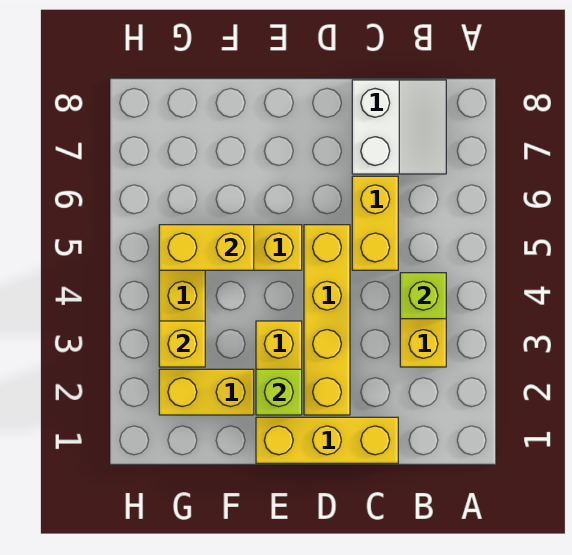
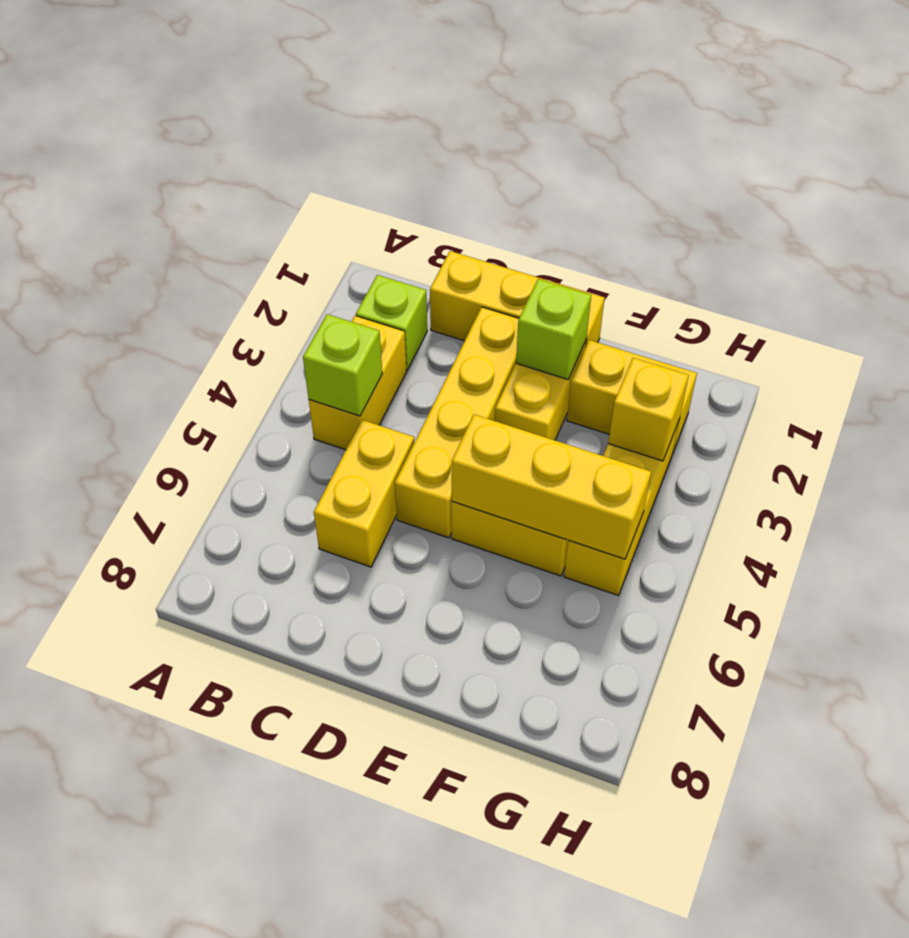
none -> lime brick B2 level 1
white slope B7:C8 level 1 top C -> none
yellow brick F5:G5 level 2 -> yellow brick E5:G5 level 2

